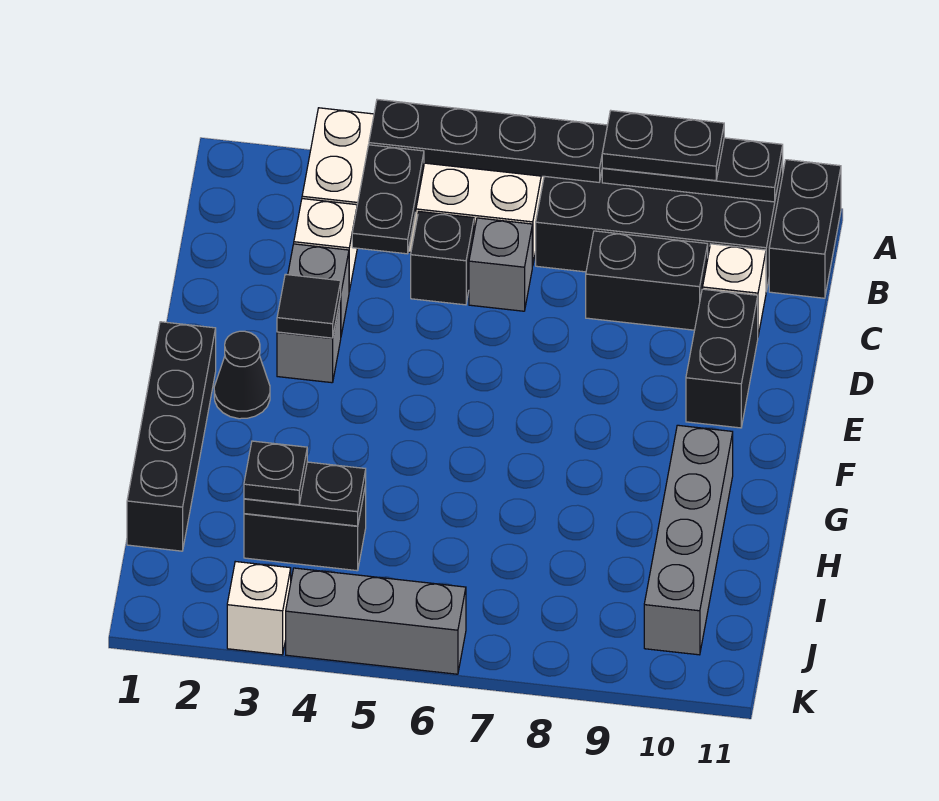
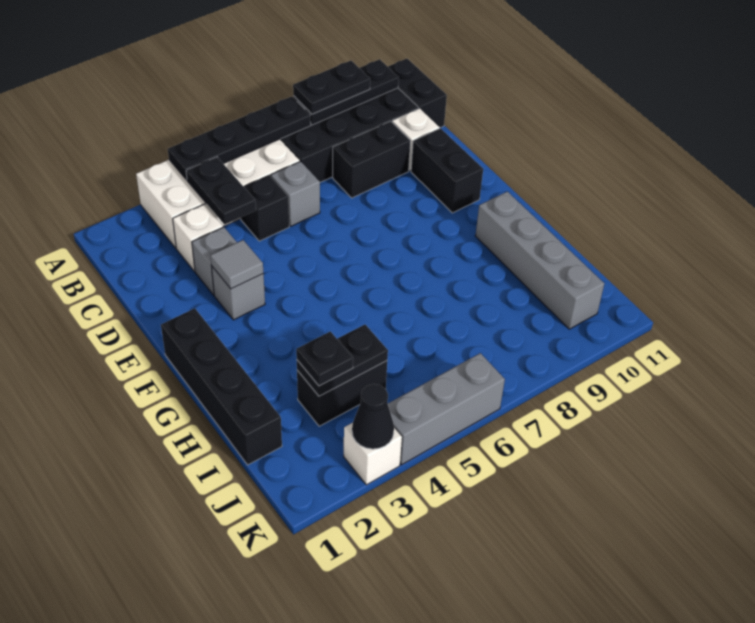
black tile E3 level 2 -> grey tile E3 level 2
black cone F2 level 1 -> black cone K3 level 2

